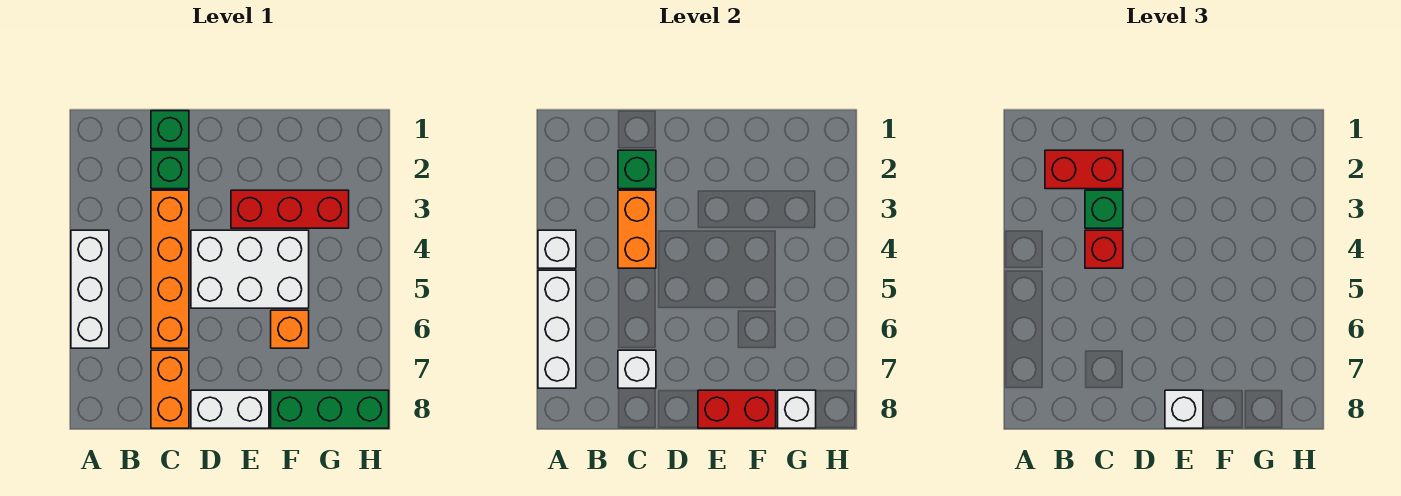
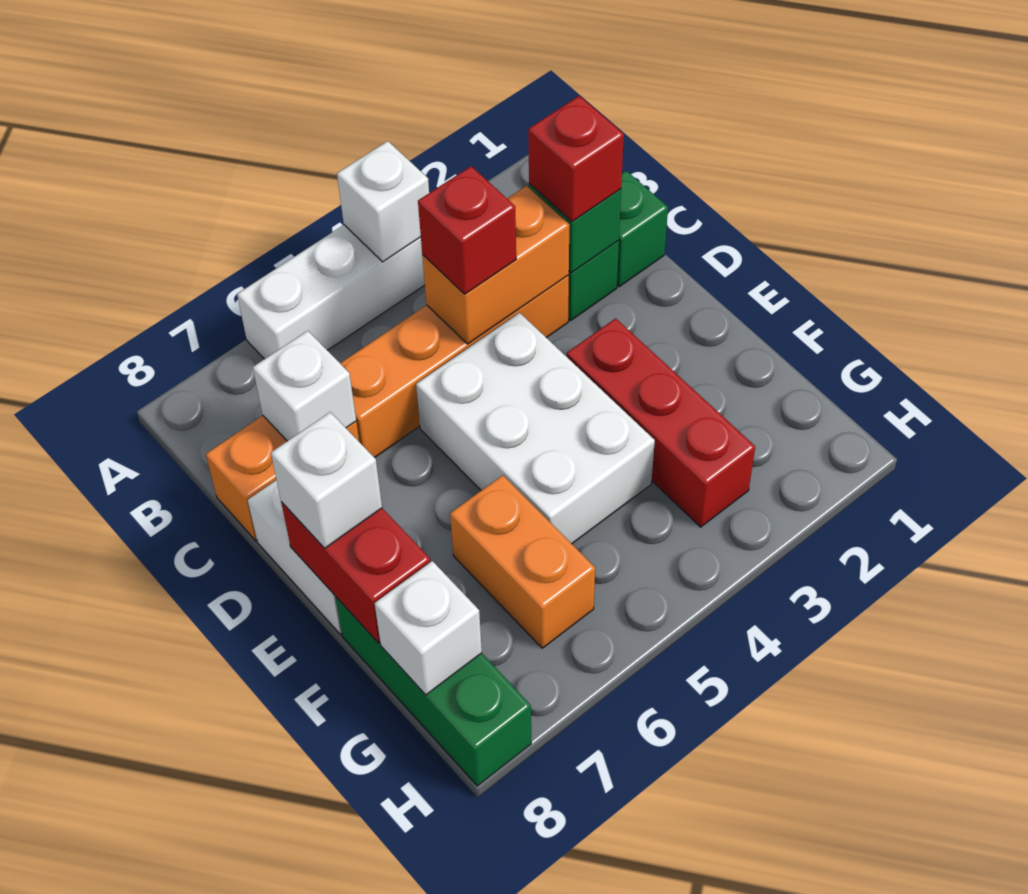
white brick A5:A7 level 2 -> none
red brick B2:C2 level 3 -> red brick C2 level 3
green brick C3 level 3 -> none
orange brick F6 level 1 -> orange brick F6:G6 level 1

